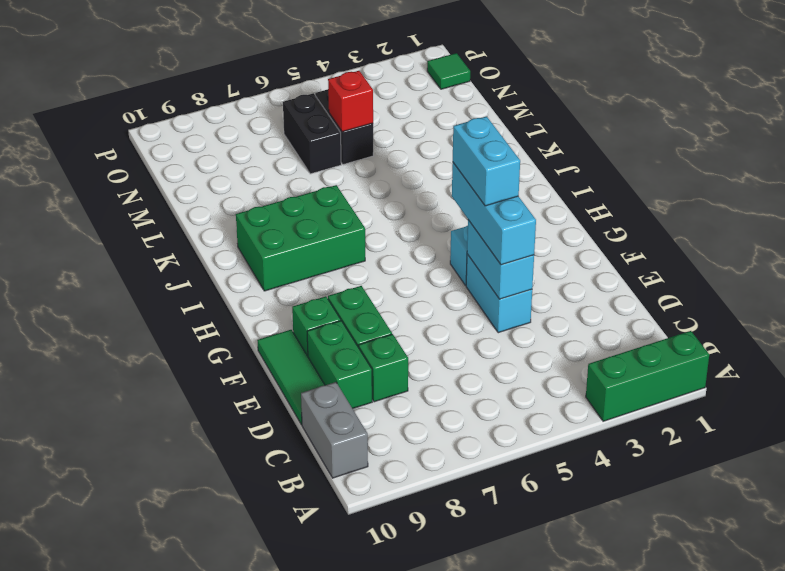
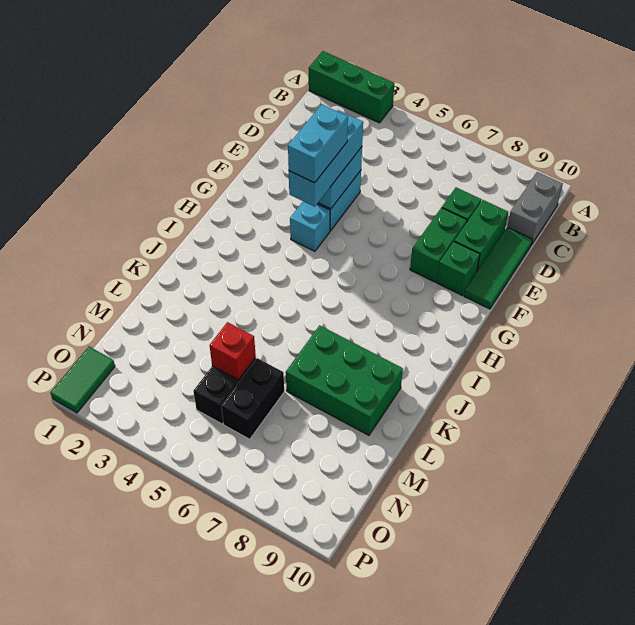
green brick I7:J9 level 1 -> green brick K7:L9 level 1
green tile O1 level 1 -> green tile O1:P1 level 1

